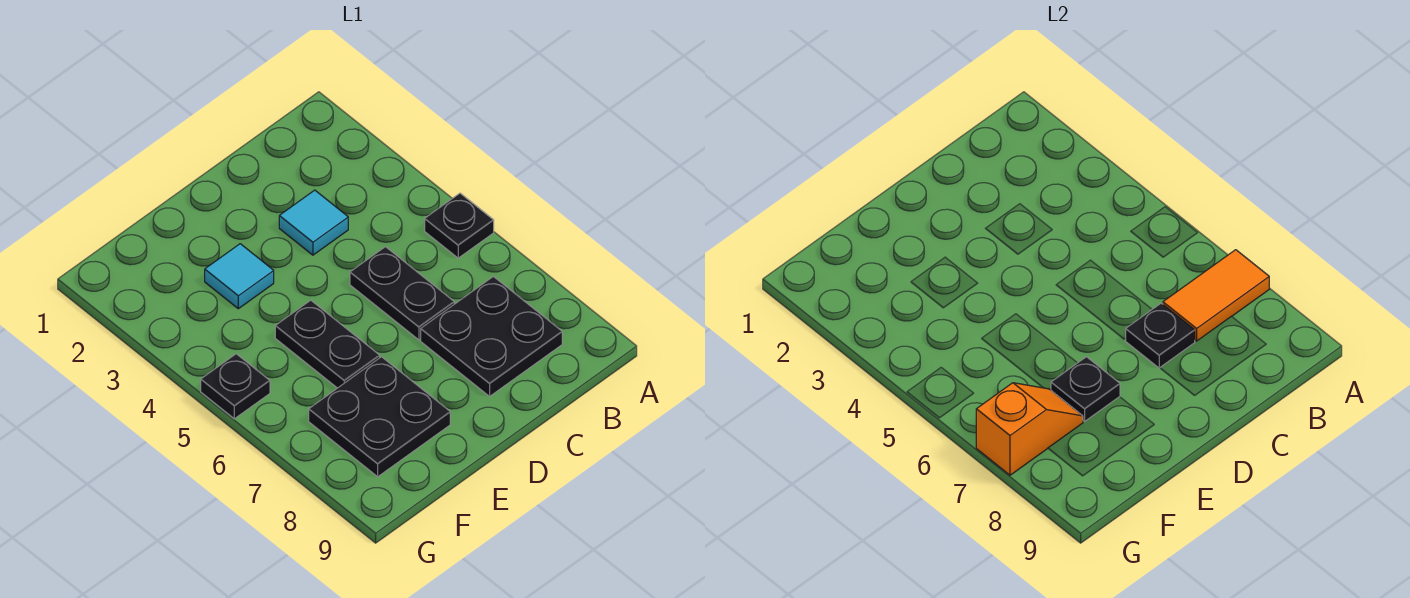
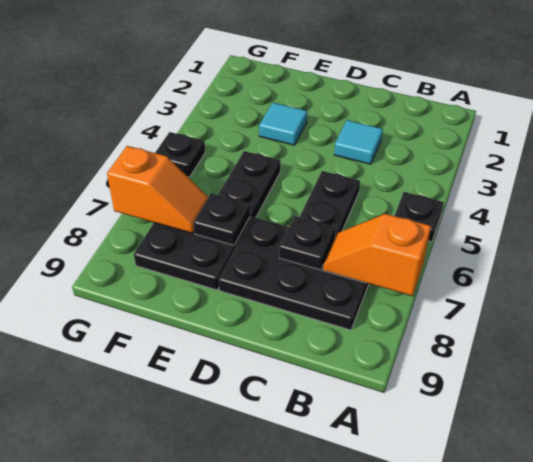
orange tile A7:B7 level 2 -> orange slope A7:B7 level 2 top A
black plate B7:C8 level 1 -> black plate B7:D8 level 1

